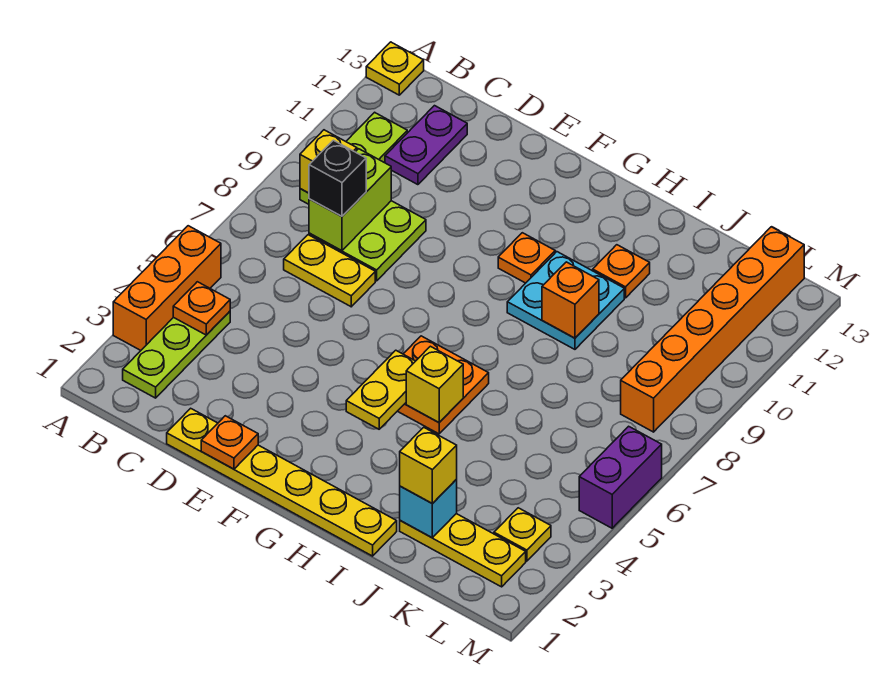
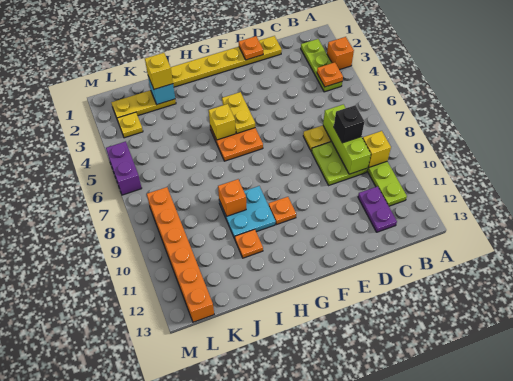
orange brick A3:A5 level 1 -> orange brick A3 level 1
yellow plate A13 level 1 -> none
lime brick C8:C9 level 2 -> lime brick C7:C9 level 2

